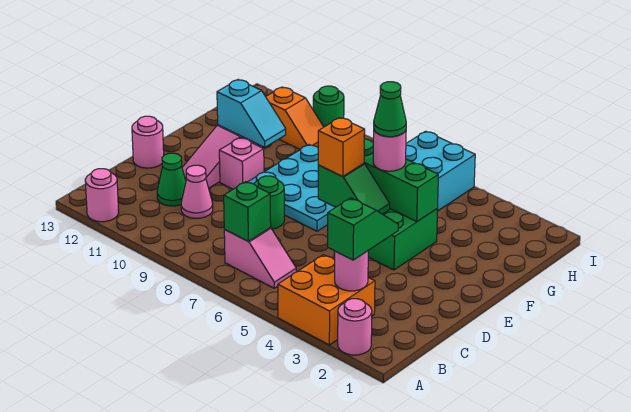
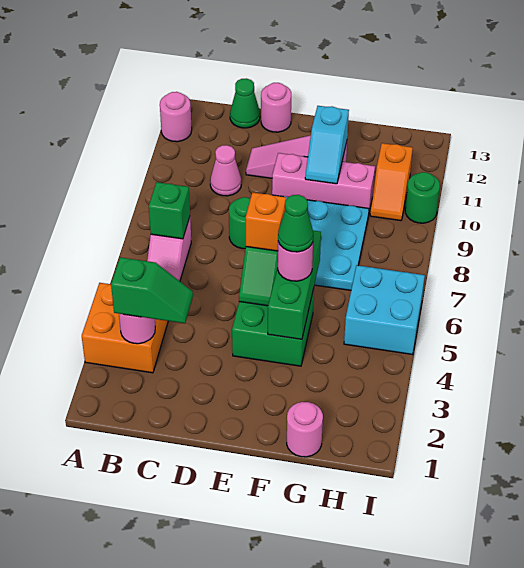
pink round brick A2 level 1 -> pink round brick G1 level 1
green cone C11 level 1 -> green cone C13 level 1
pink brick E10 level 1 -> pink brick E10:G10 level 1

